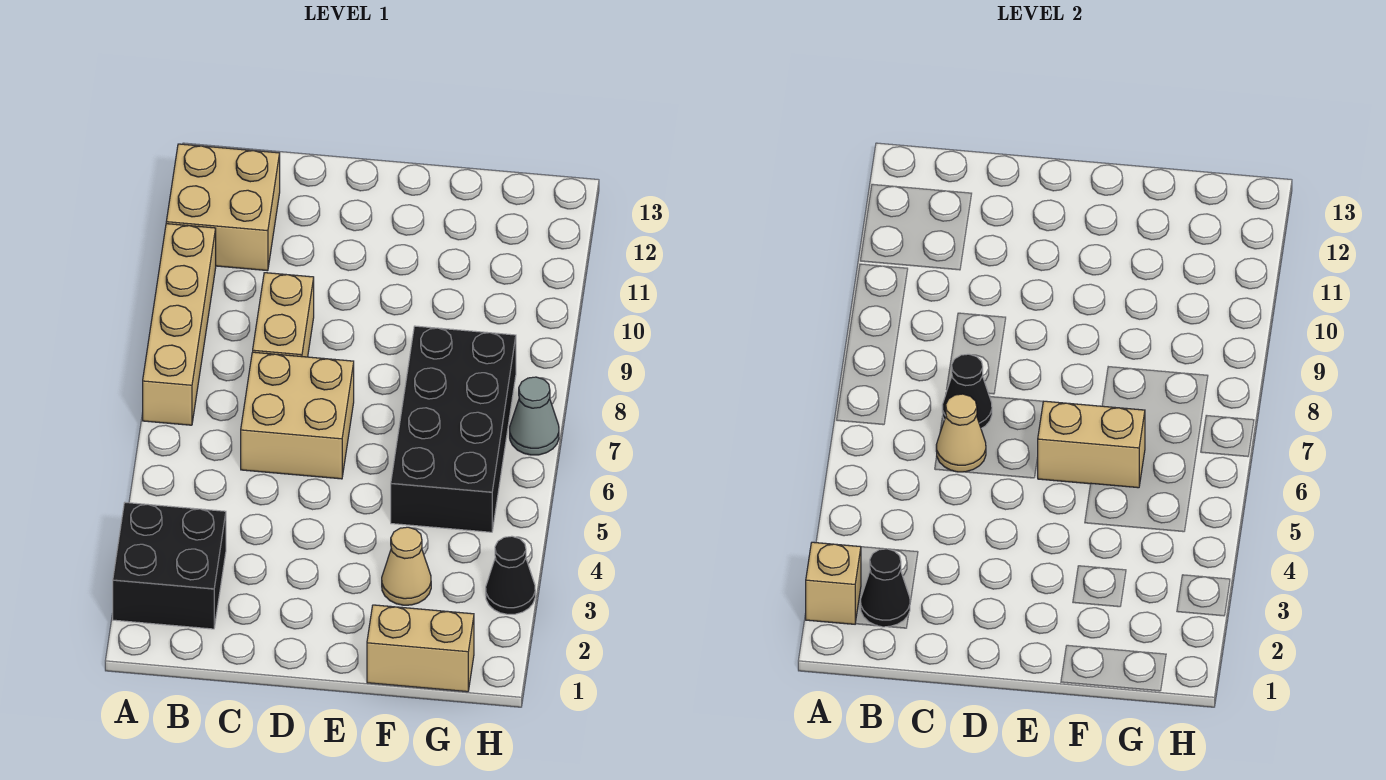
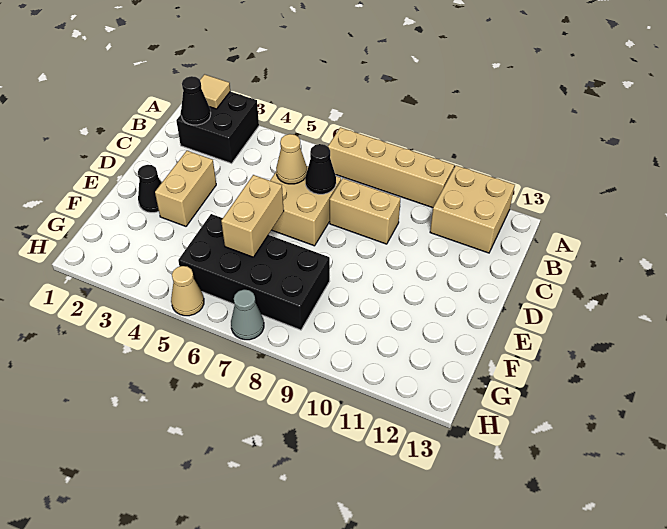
tan brick A2 level 2 -> tan tile A2 level 2
tan brick F1:G1 level 1 -> tan brick D3:E3 level 1
tan cone F3 level 1 -> tan cone H5 level 1
black cone H3 level 1 -> black cone E2 level 1

